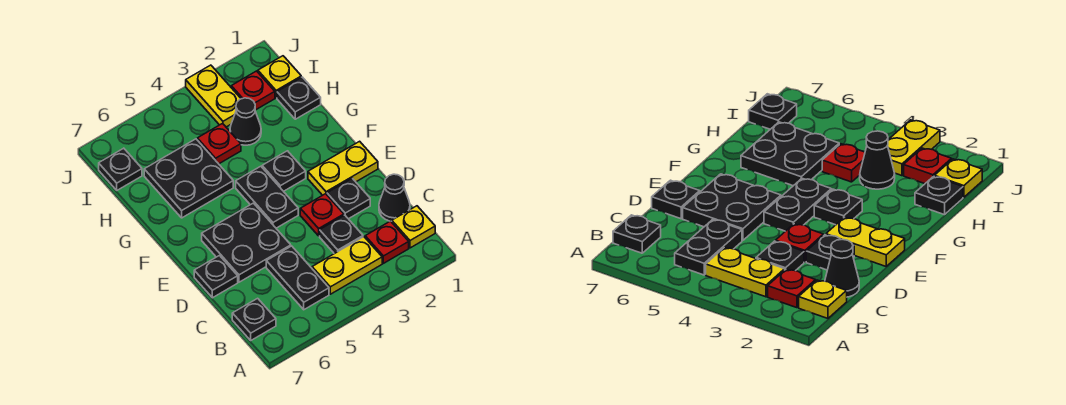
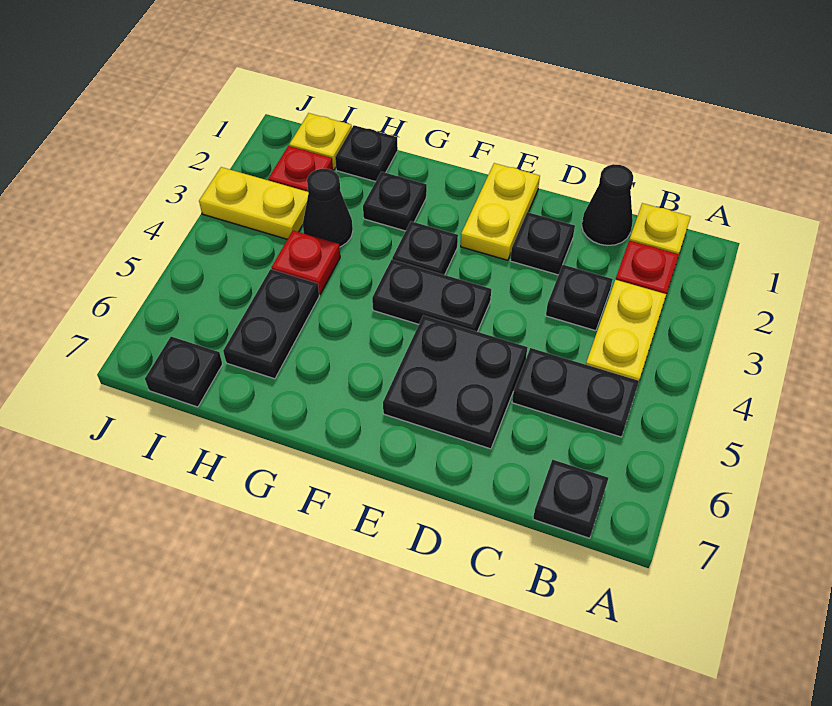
red plate D3 level 1 -> none
black plate D7 level 1 -> black plate G2 level 1
black plate G5:H6 level 1 -> black plate H5:H6 level 1

